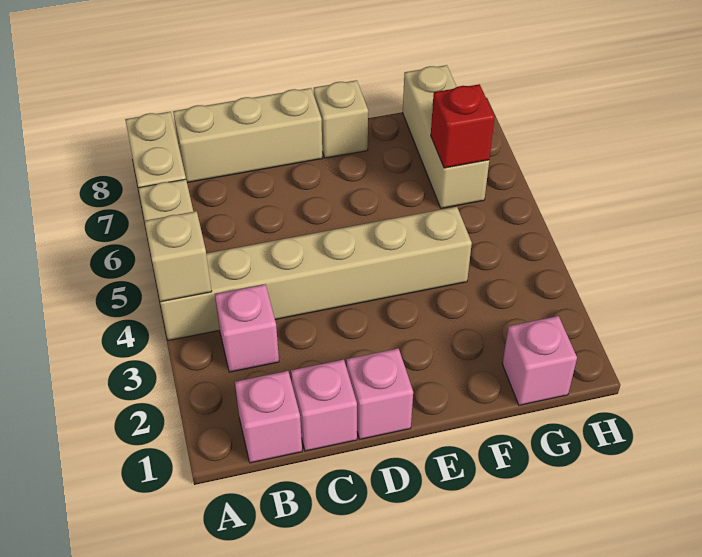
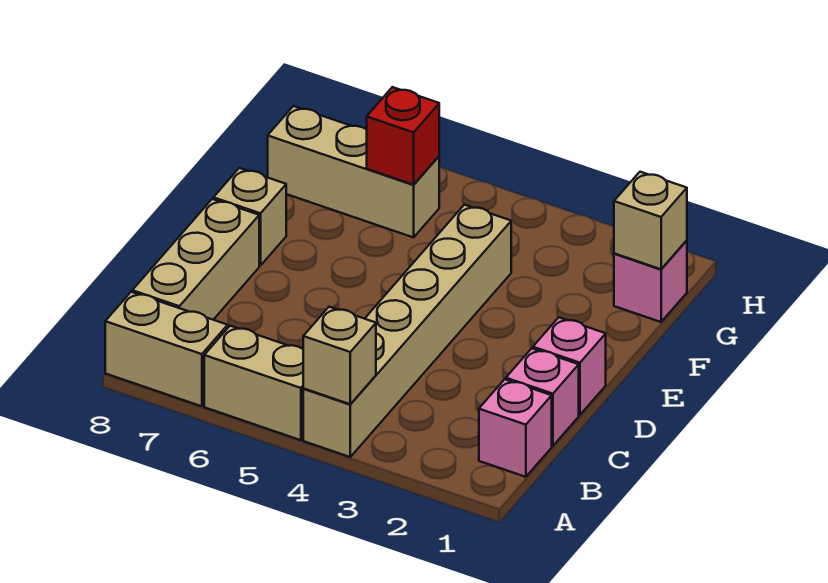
pink brick B3 level 1 -> none
none -> tan brick G1 level 2

